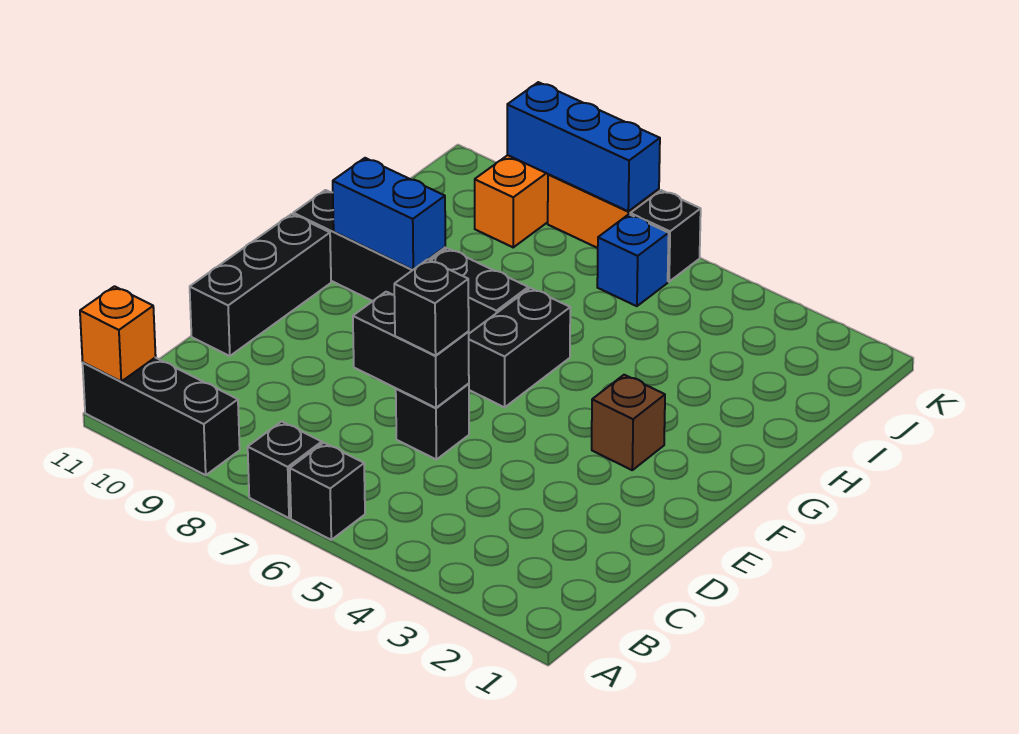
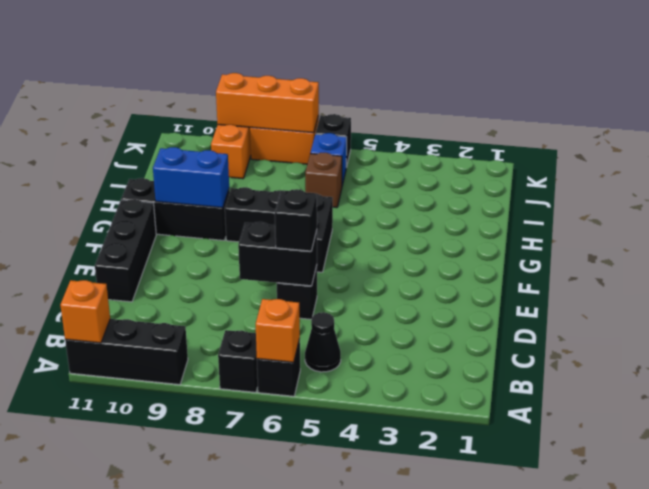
none -> orange brick A6 level 2
none -> black cone B5 level 1
brown brick F3 level 1 -> brown brick I6 level 1
blue brick K7:K9 level 2 -> orange brick K7:K9 level 2

